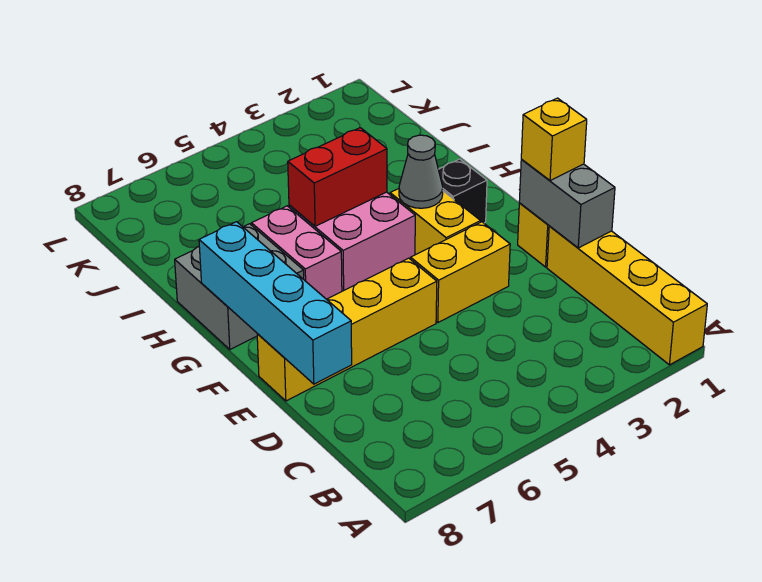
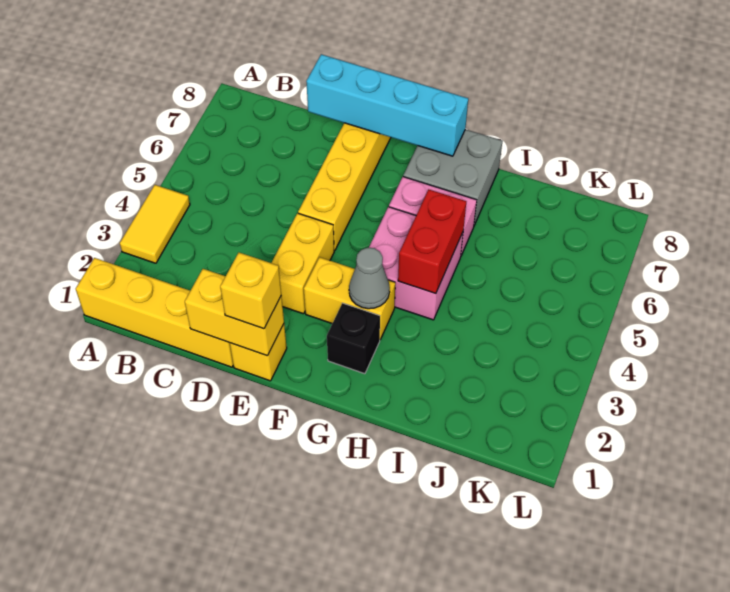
none -> yellow tile A3:A4 level 1
grey brick D1:E1 level 2 -> yellow brick D1:E1 level 2

